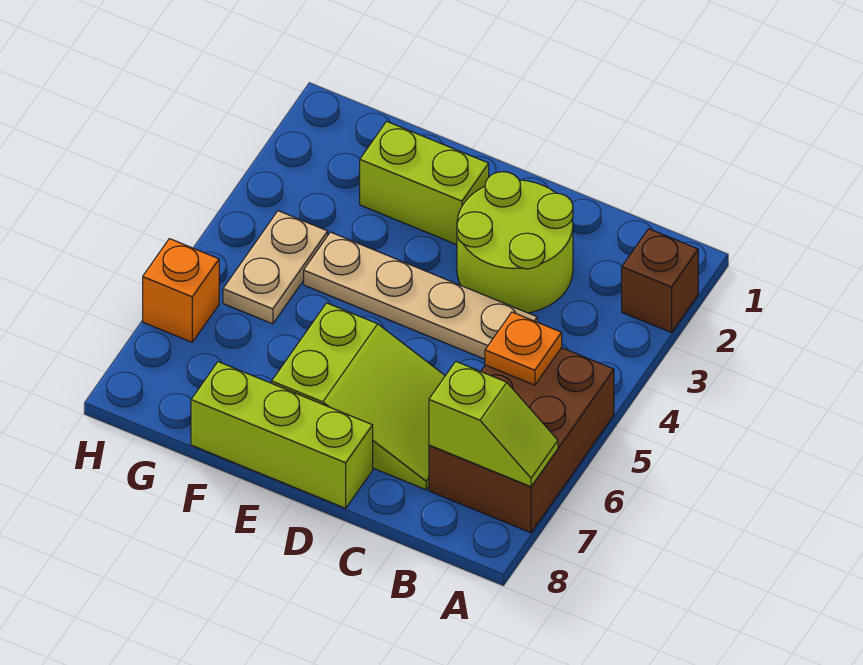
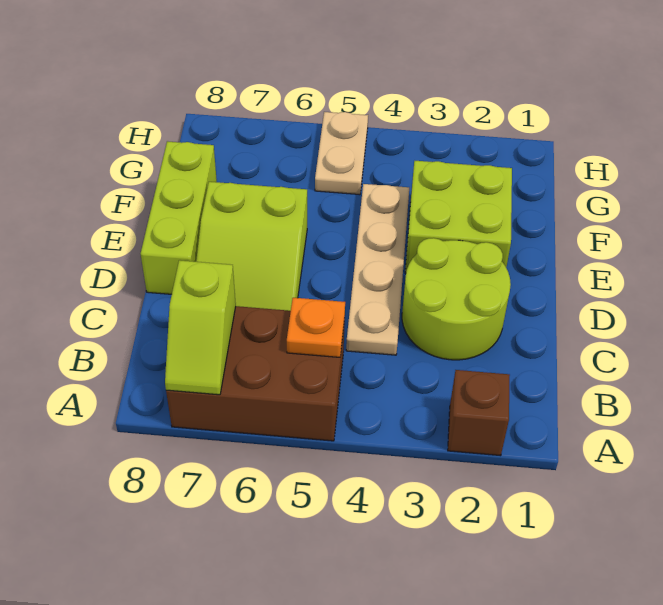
lime brick E2:F2 level 1 -> lime brick E2:F3 level 1
tan plate G4:G5 level 1 -> tan plate G5:H5 level 1
orange brick H6 level 1 -> none

